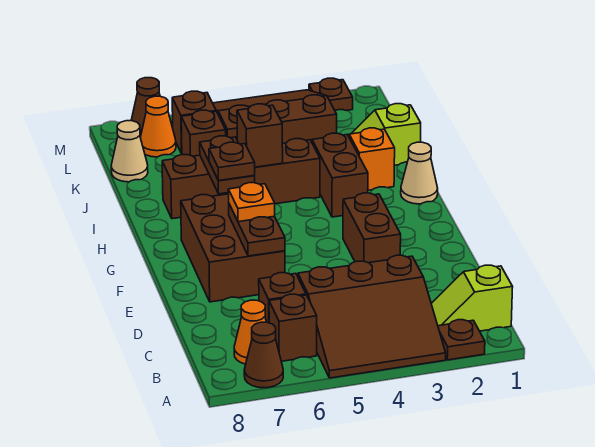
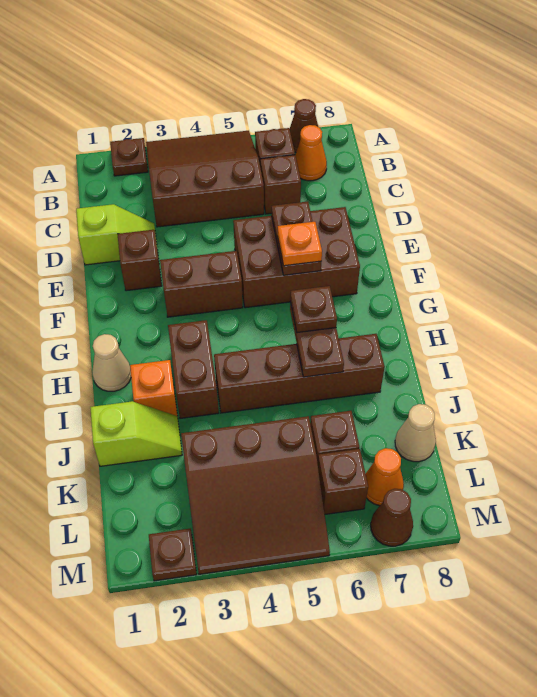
lime slope B1:B2 level 1 top 1 -> lime slope D1:D2 level 1 top 1
brown brick E3:F3 level 1 -> brown brick F3:F4 level 1
brown brick E6:G7 level 1 -> brown brick E5:F7 level 1
brown brick I5 level 2 -> brown brick E2 level 1

